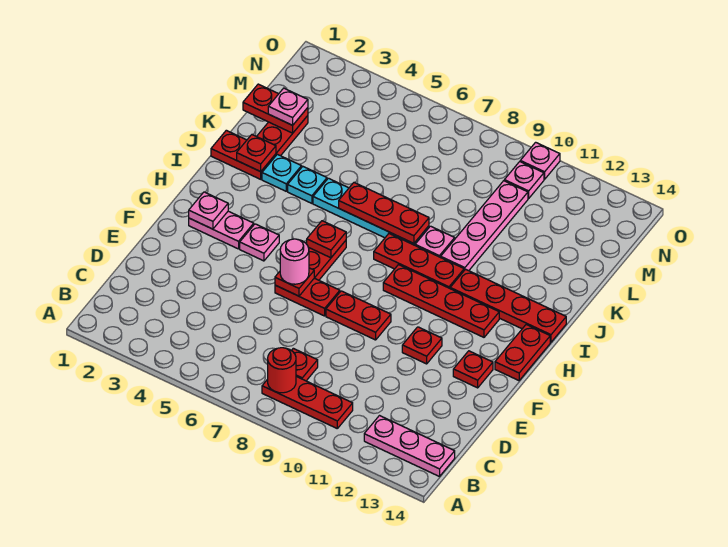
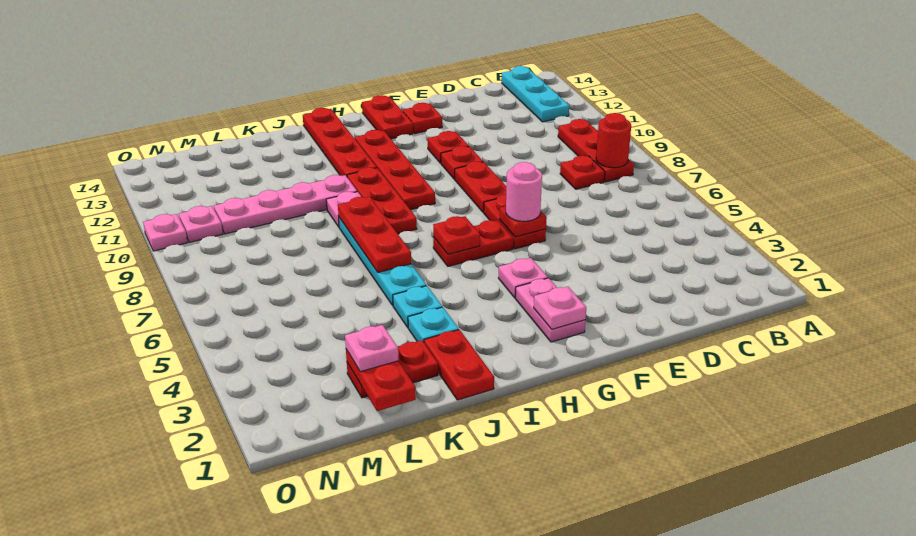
pink plate B12:B14 level 1 -> cyan plate B12:B14 level 1
red plate G14:H14 level 1 -> red plate G13:G14 level 1
red plate J2 level 2 -> red plate F10 level 1

